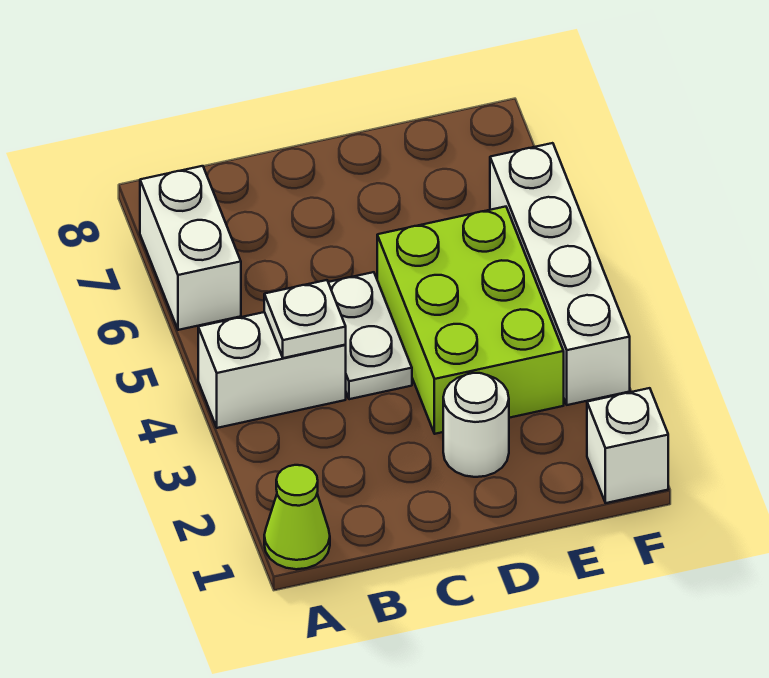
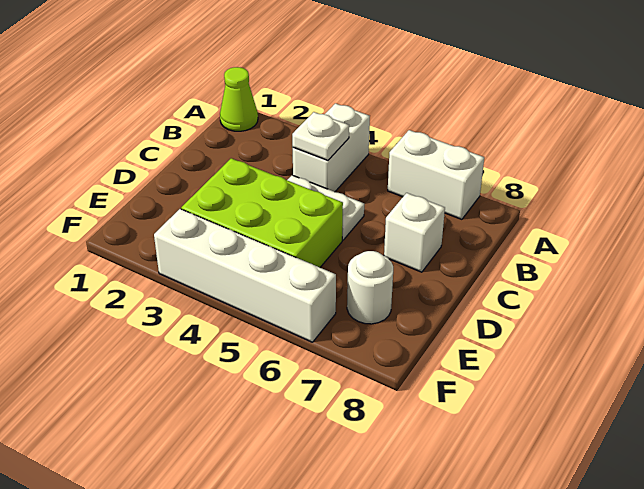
white round brick D2 level 1 -> white round brick E7 level 1
white brick F1 level 1 -> white brick C7 level 1

